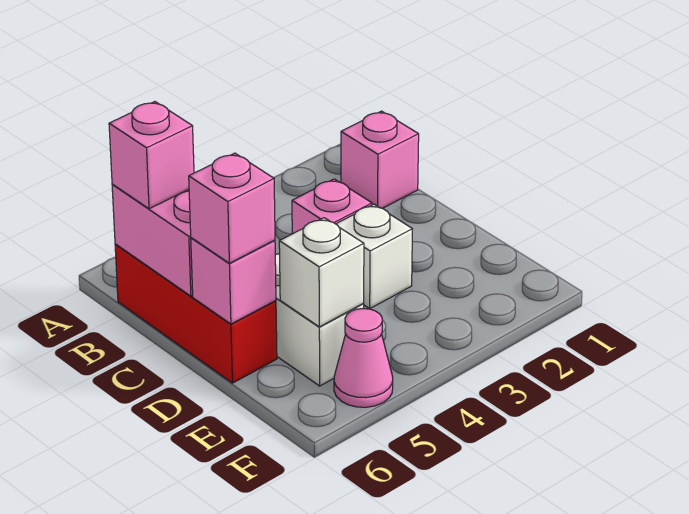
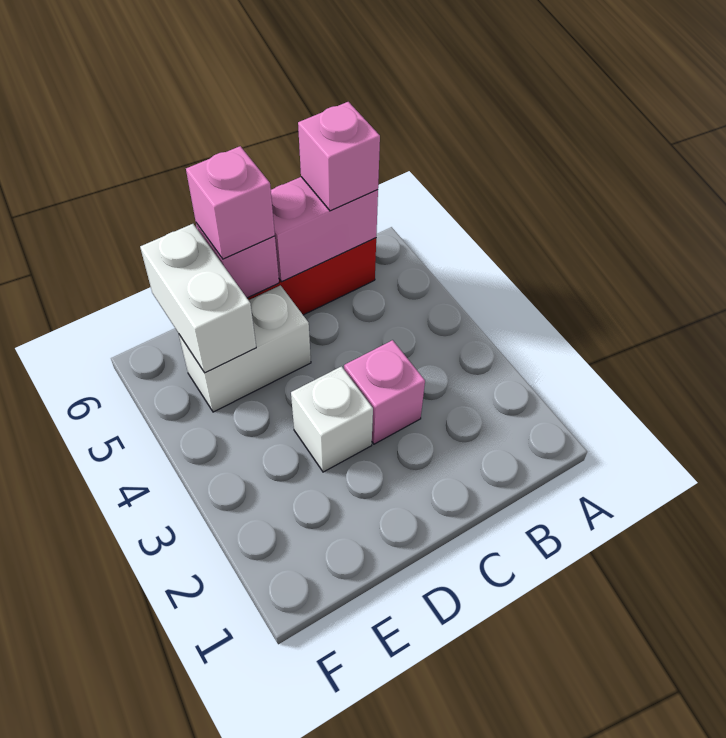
pink brick B1 level 1 -> none
white brick E5 level 2 -> white brick E5:E6 level 2
pink cone F5 level 1 -> none

